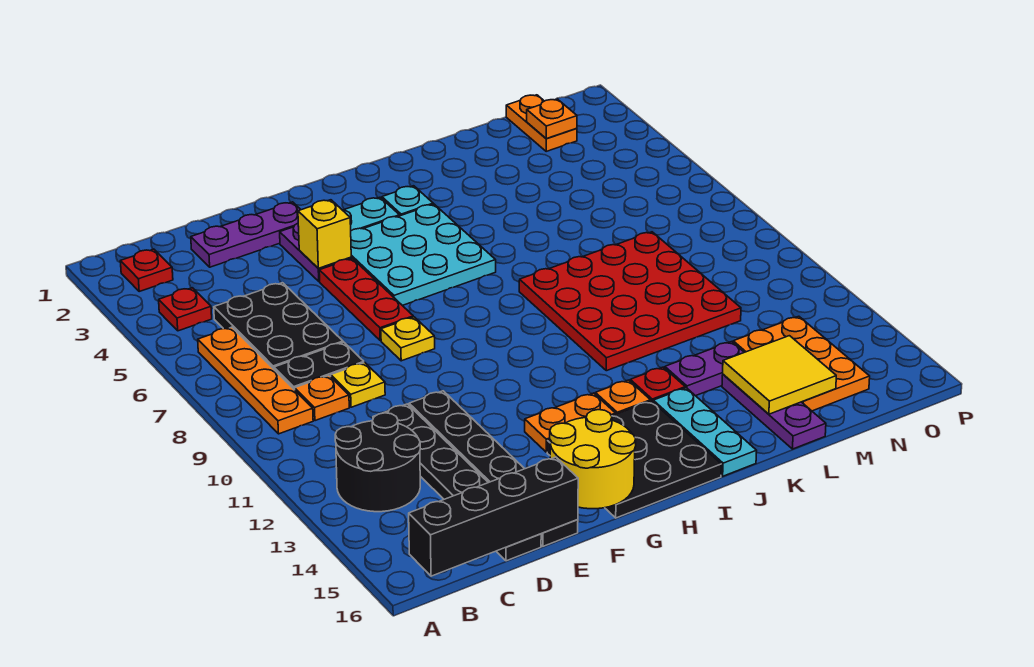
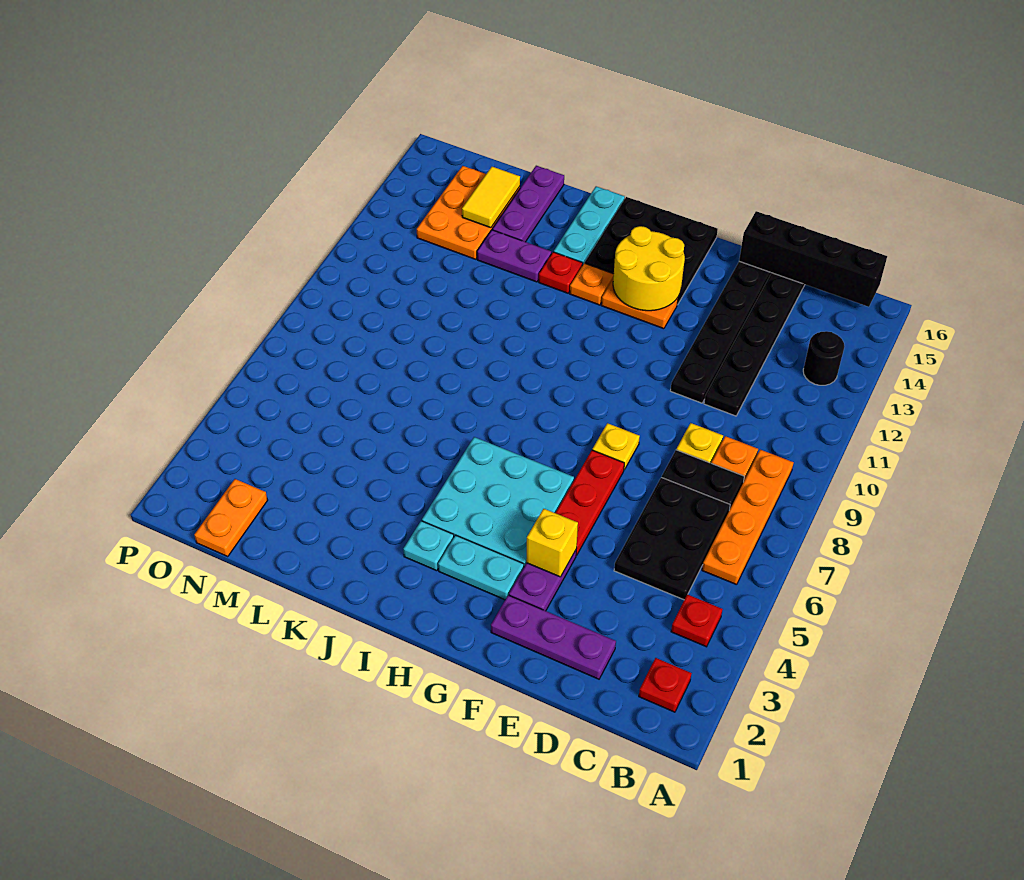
black round brick B12:C13 level 1 -> black round brick B13 level 1
yellow round brick F15:G16 level 2 -> yellow round brick G13:H14 level 2
red plate J8:M11 level 1 -> none
yellow tile L14:M15 level 2 -> yellow tile M14:M15 level 2
orange plate N2 level 2 -> none

